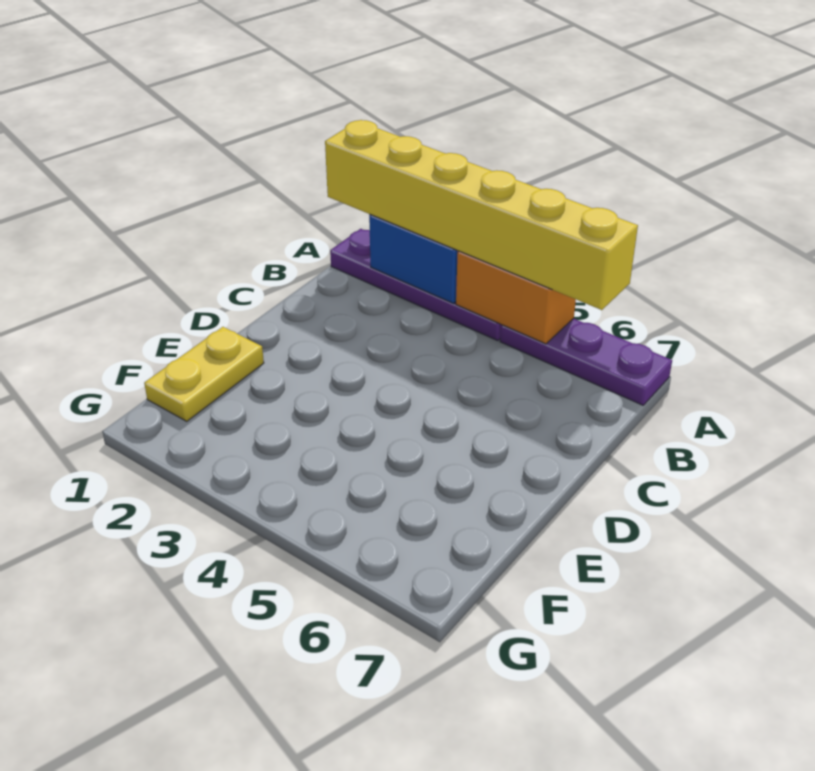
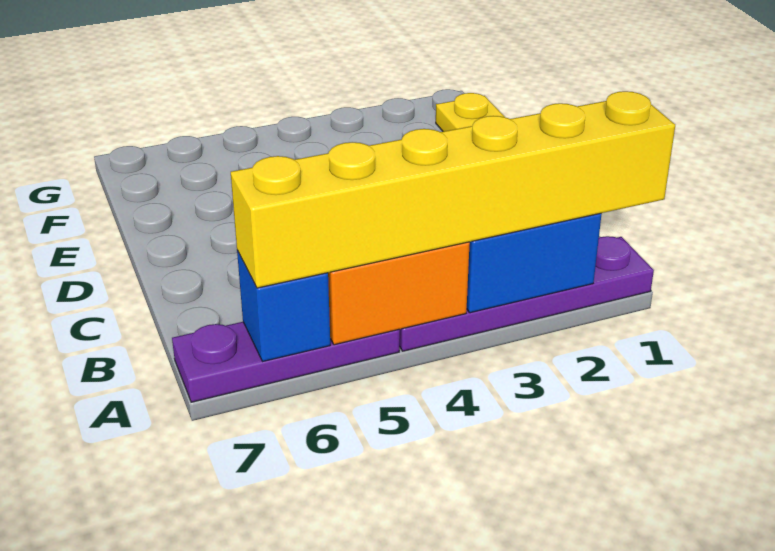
none -> blue brick A6 level 2

